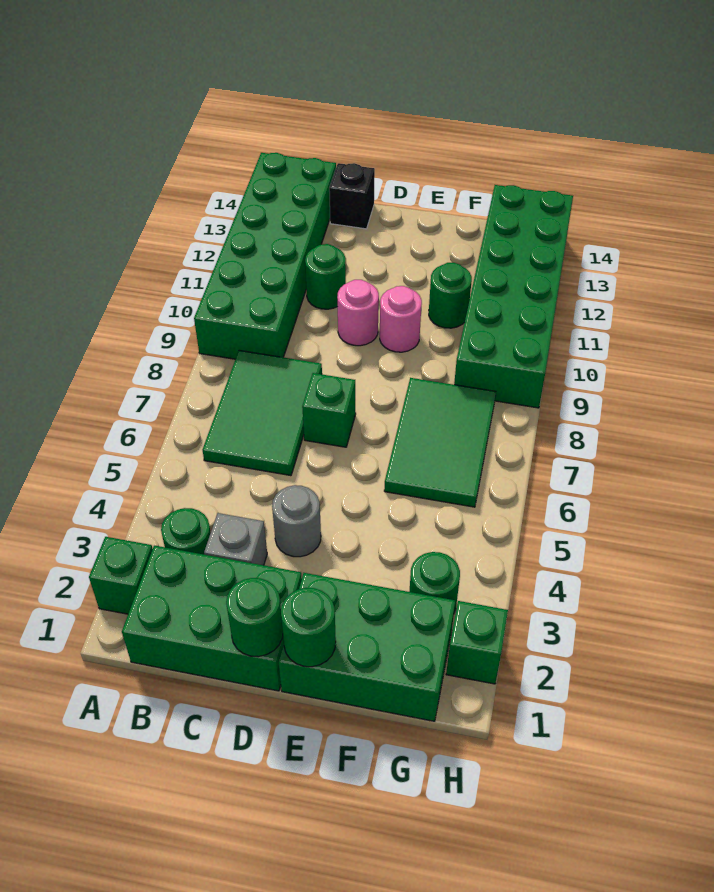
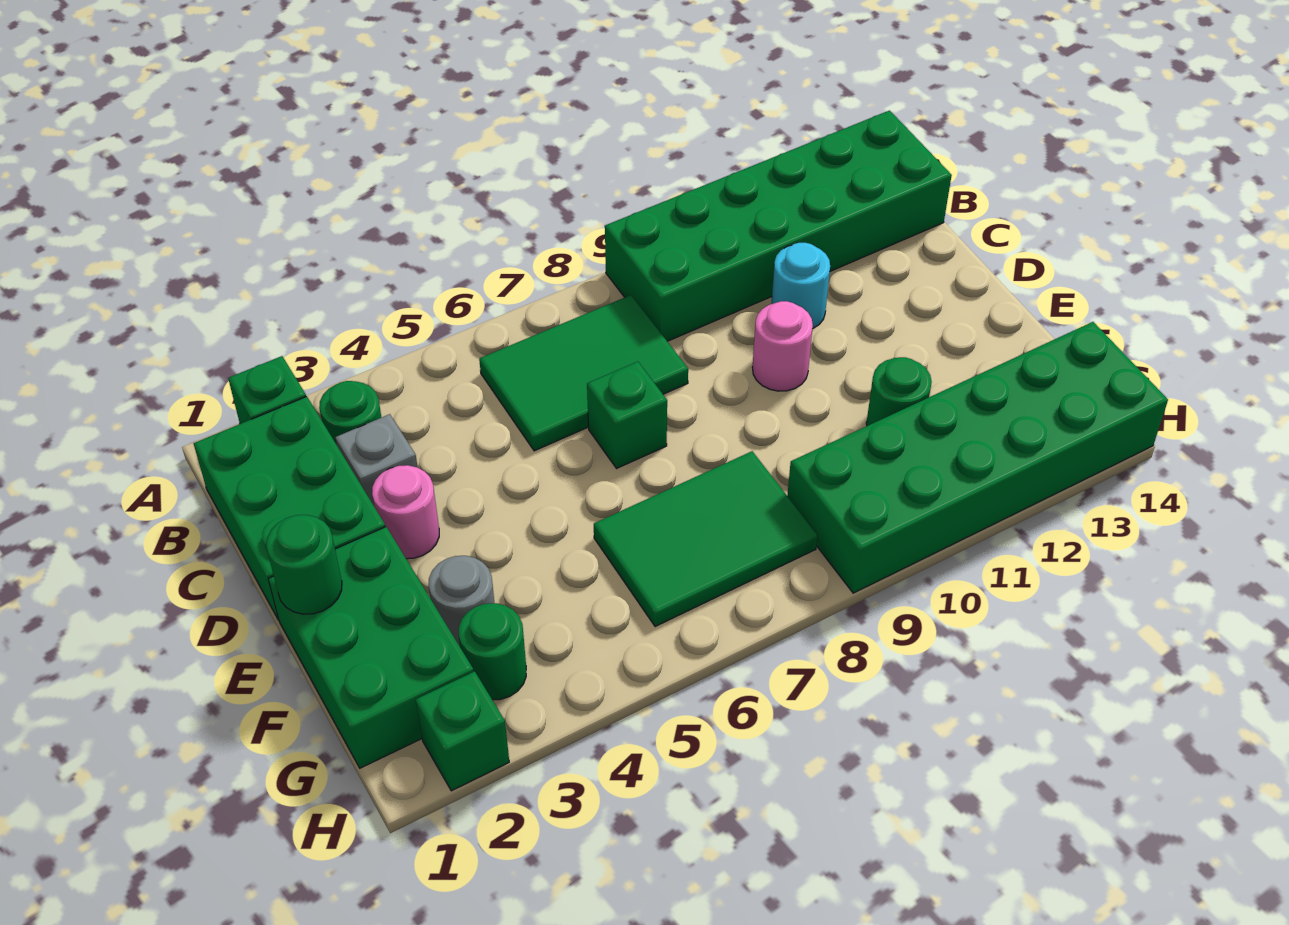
green round brick C11 level 1 -> cyan round brick C11 level 1
black brick C14 level 1 -> none
green round brick D1 level 2 -> none
grey round brick D4 level 1 -> grey round brick F3 level 1
pink round brick E10 level 1 -> pink round brick D3 level 1

